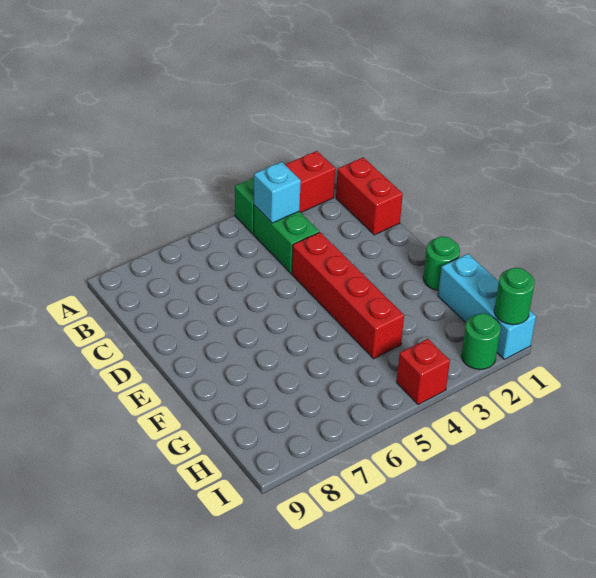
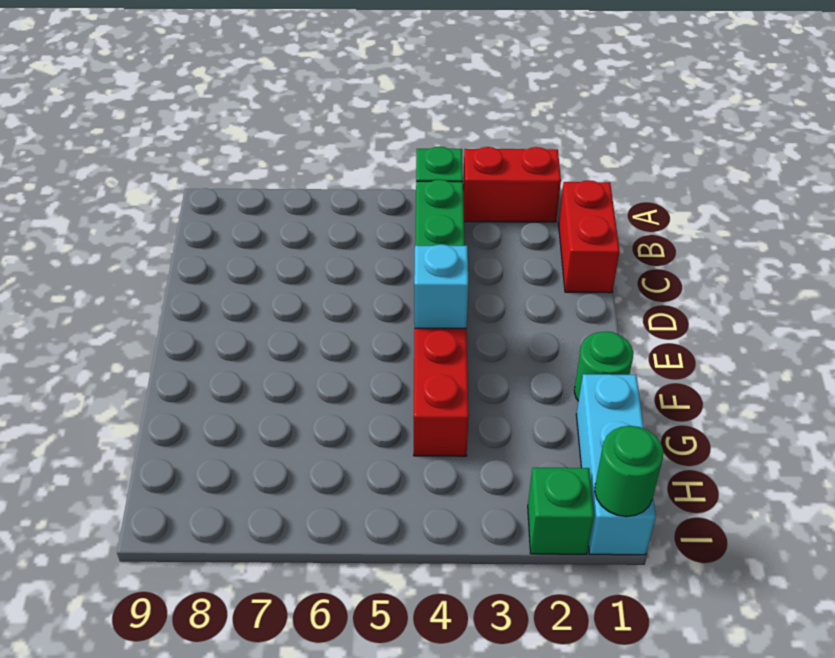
cyan brick B4 level 2 -> cyan brick E4 level 2
green round brick I2 level 1 -> green brick I2 level 1
red brick I4 level 1 -> none

